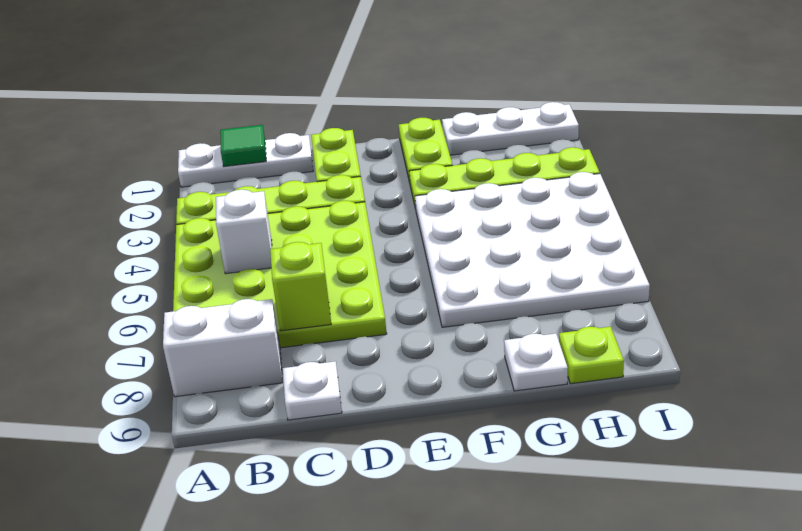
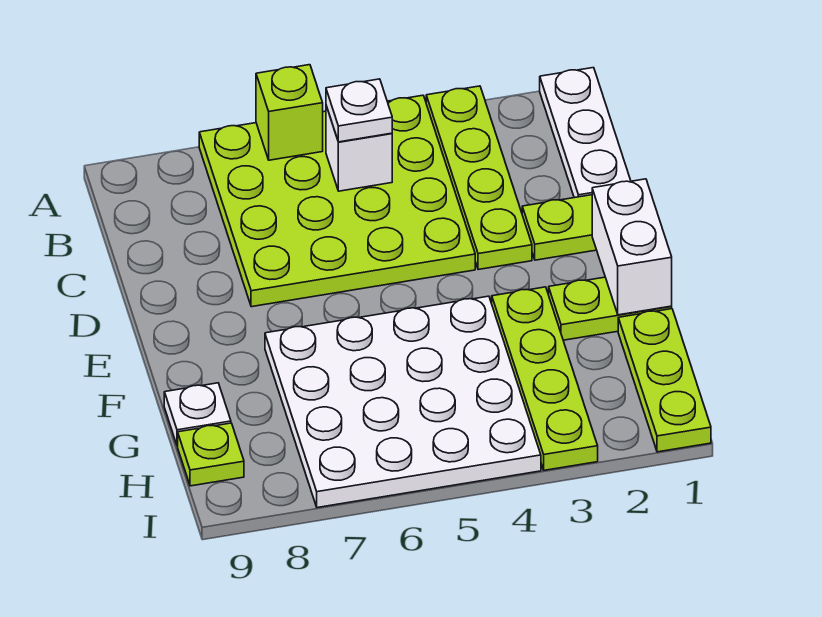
white brick A8:B8 level 1 -> white brick E1:F1 level 2
green tile B1 level 2 -> none
lime brick C7 level 2 -> lime brick A6 level 2
white plate C9 level 1 -> white plate B5 level 3
white plate G1:I1 level 1 -> lime plate G1:I1 level 1

